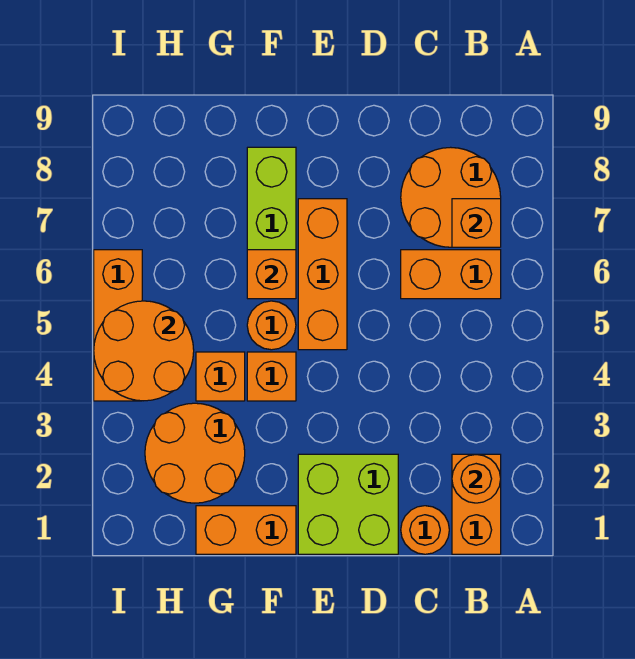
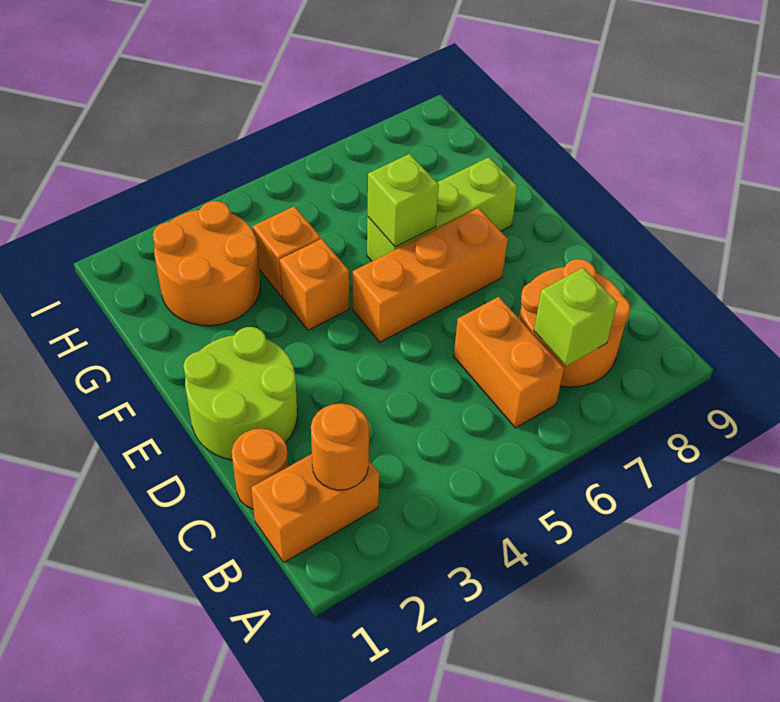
orange brick B7 level 2 -> lime brick B7 level 2
lime brick D1:E2 level 1 -> lime round brick D1:E2 level 1
orange brick F1:G1 level 1 -> none
orange round brick F5 level 1 -> none
orange brick F6 level 2 -> lime brick F6 level 2
orange round brick H4:I5 level 2 -> none
orange brick I4:I6 level 1 -> none

